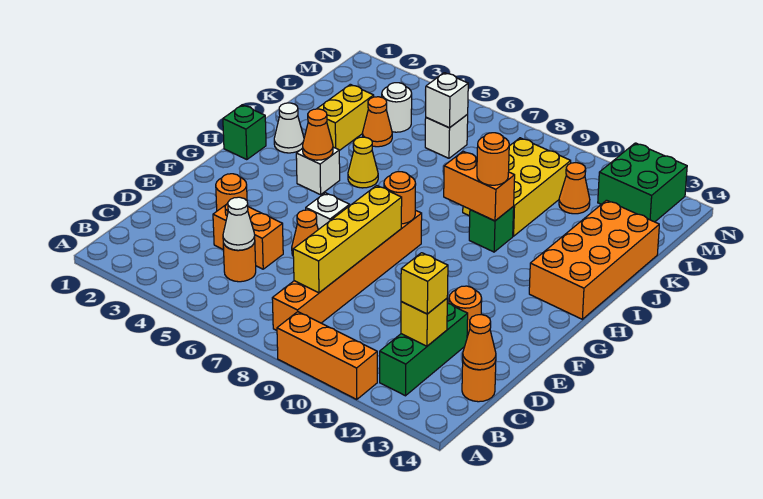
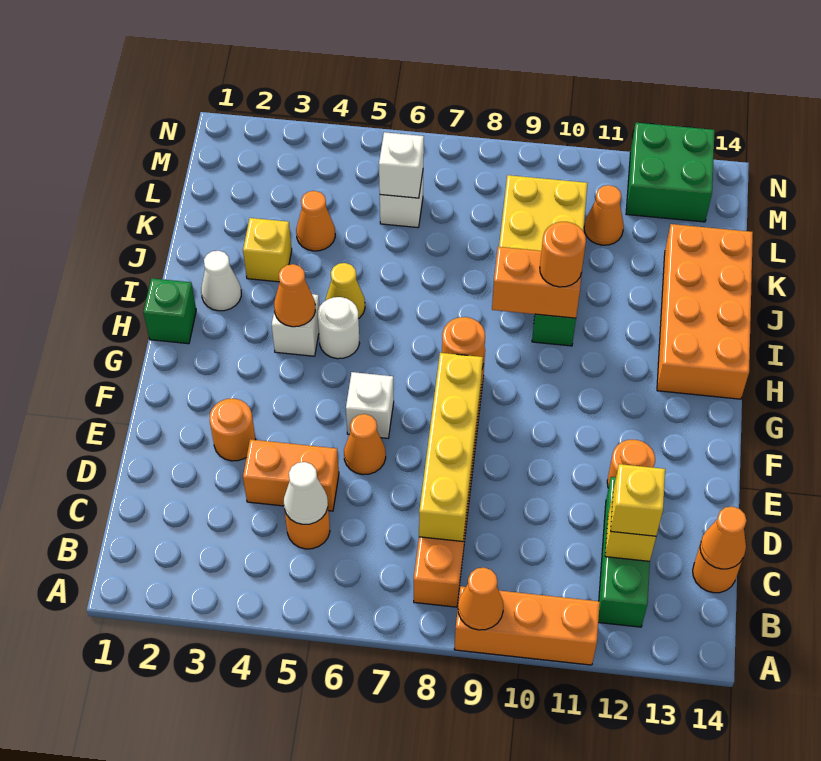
none -> orange cone A9 level 2
yellow brick J3:K3 level 1 -> yellow brick J3 level 1
white round brick L4 level 1 -> white round brick H5 level 1

